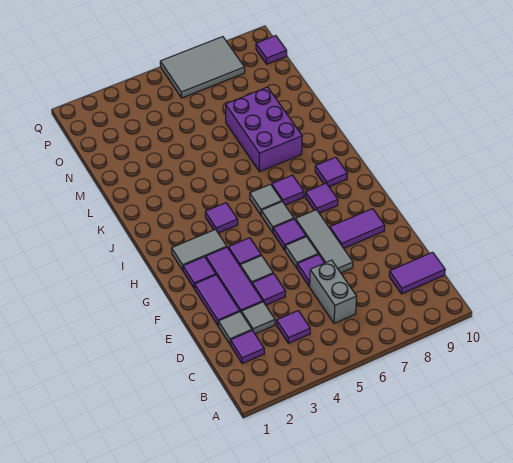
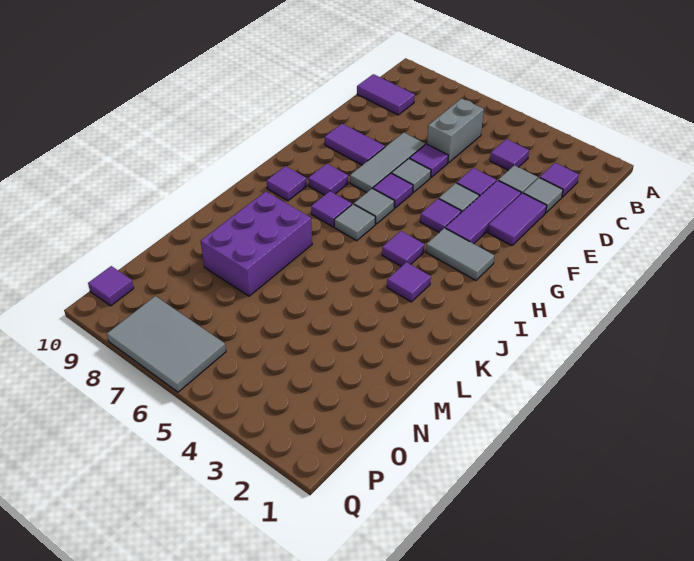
purple tile G2 level 1 -> purple tile J3 level 1

